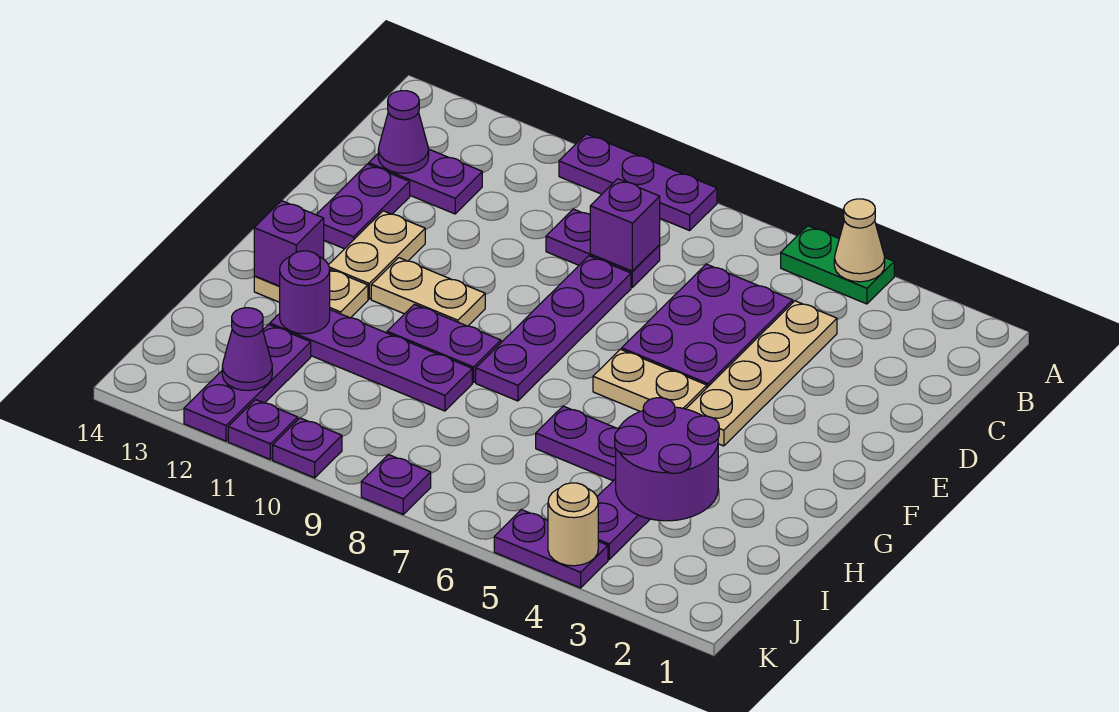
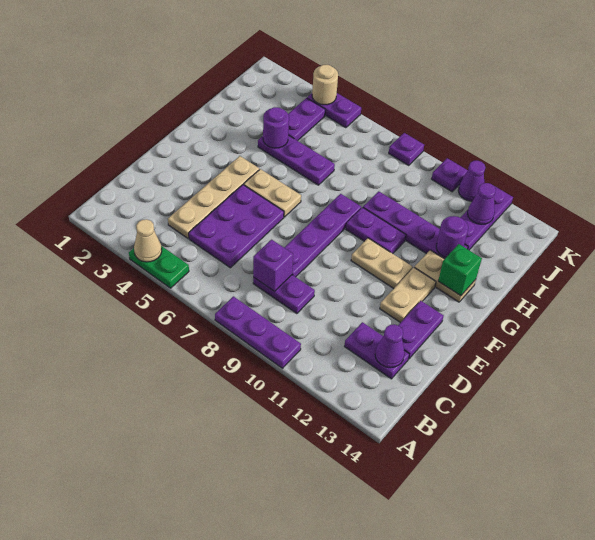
purple brick G13 level 2 -> green brick G13 level 2
purple round brick H3:I4 level 2 -> purple round brick H4 level 2
purple plate K11 level 1 -> purple cone K11 level 1

